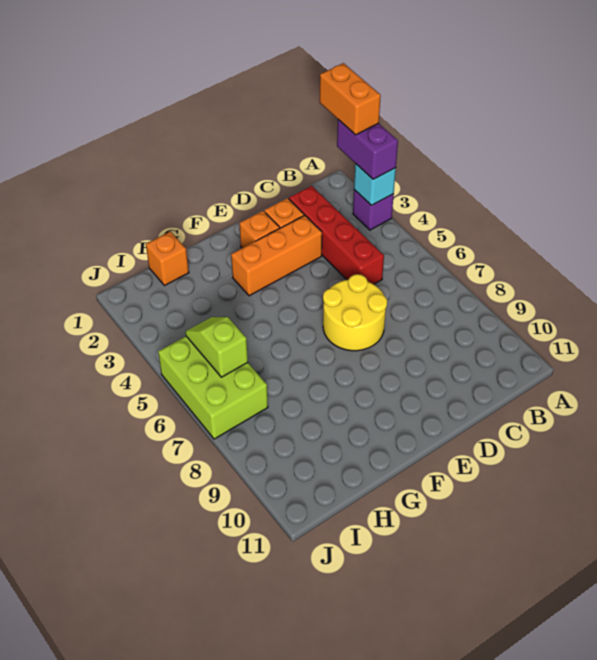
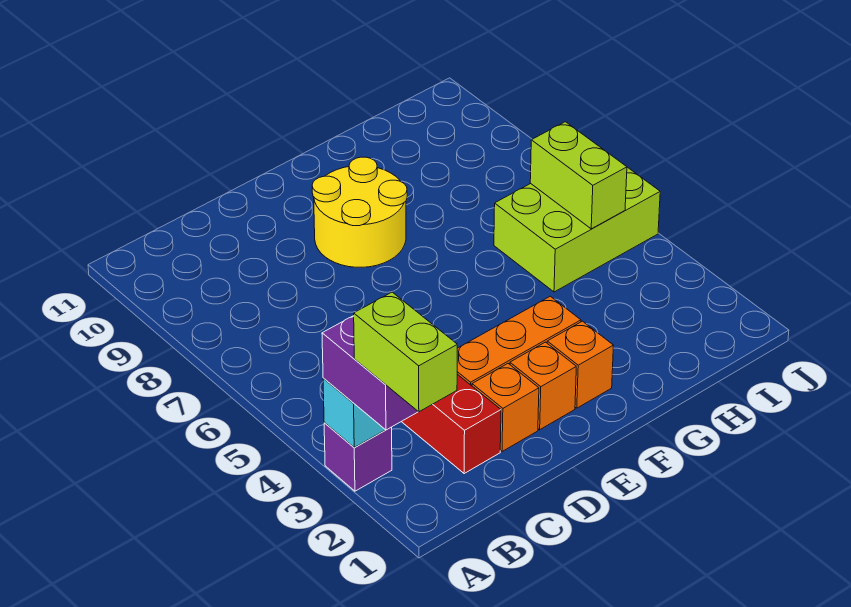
orange brick A1:A2 level 4 -> lime brick A1:A2 level 4
yellow round brick D6:E7 level 1 -> yellow round brick E8:F9 level 1
orange brick H1 level 1 -> orange brick F2 level 1
lime brick I5:J7 level 1 -> lime brick H5:J6 level 1
lime slope I5:I6 level 2 top 6 -> lime brick I5:I6 level 2

